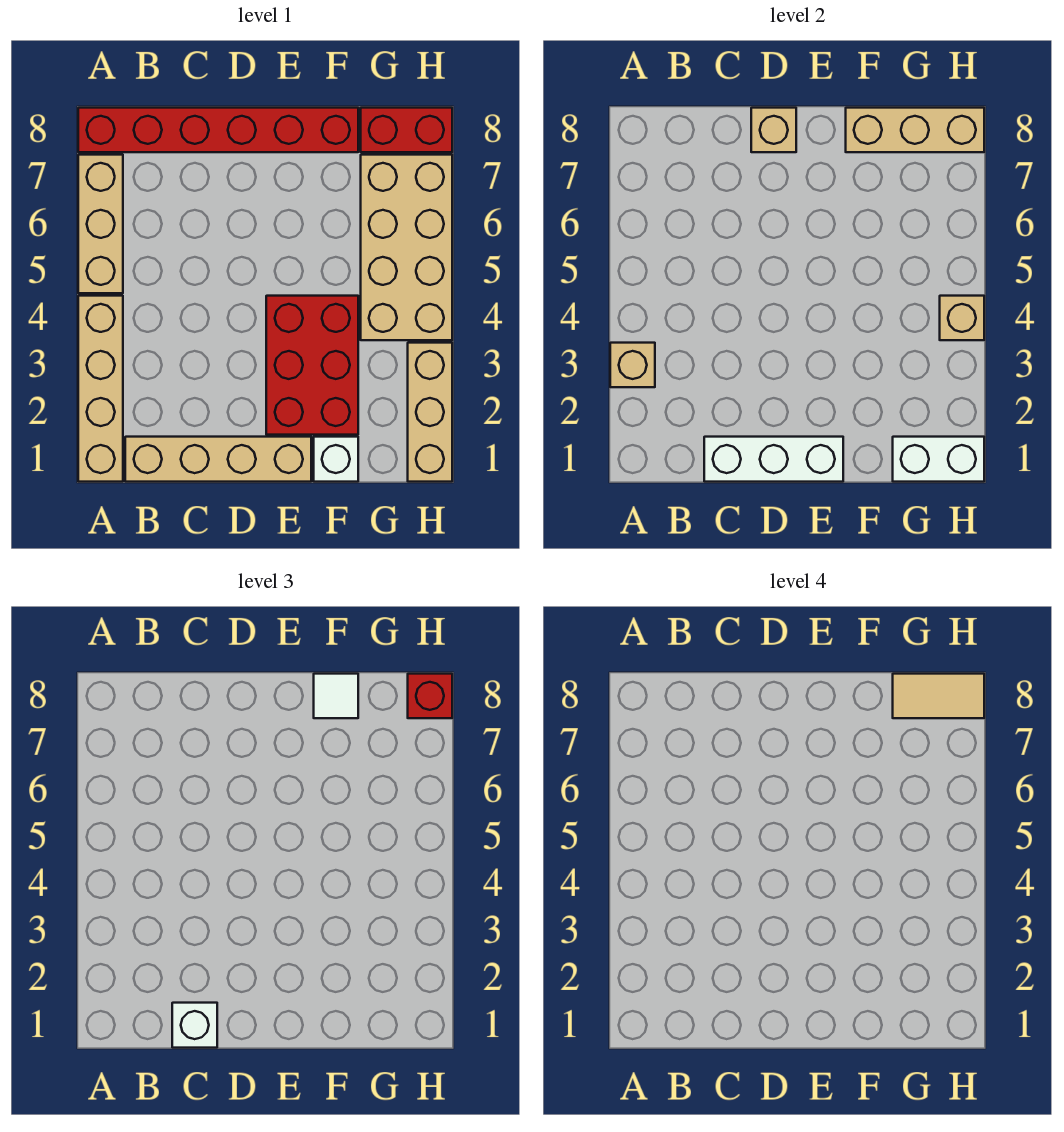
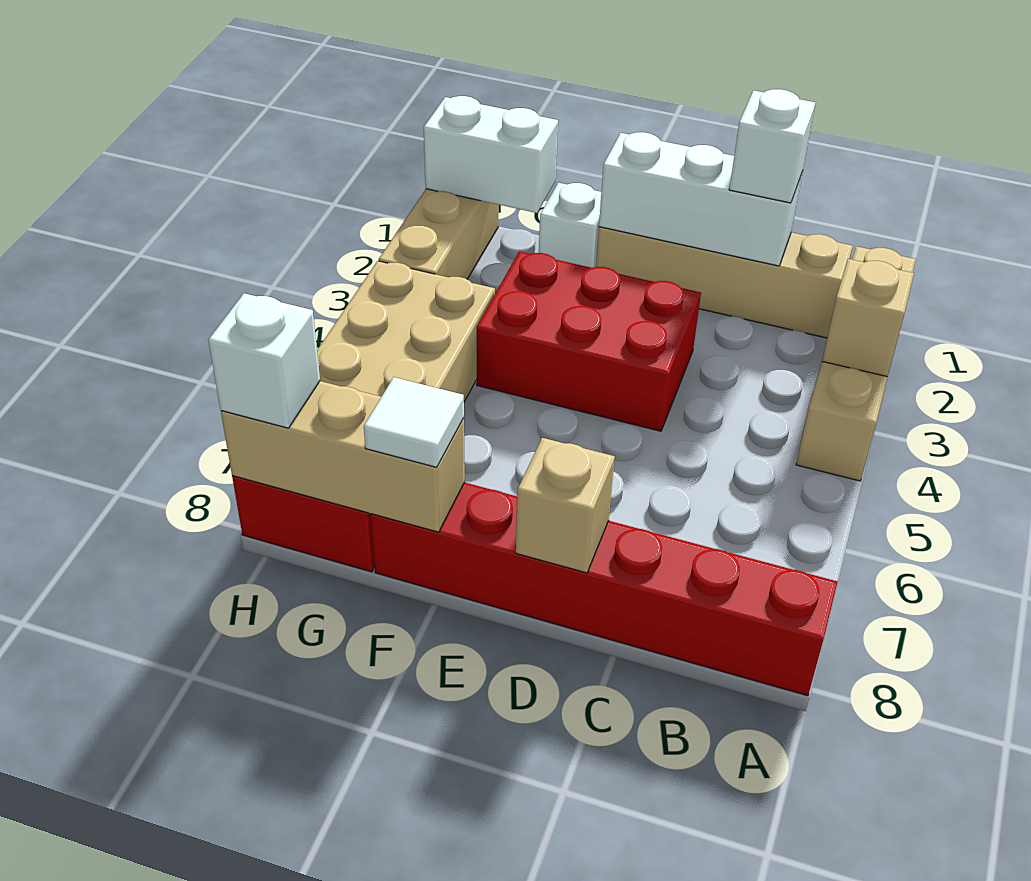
tan brick A5:A7 level 1 -> none
red brick E2:F4 level 1 -> red brick D3:F4 level 1
tan tile G8:H8 level 4 -> none
tan brick H4 level 2 -> none
red brick H8 level 3 -> white brick H8 level 3

